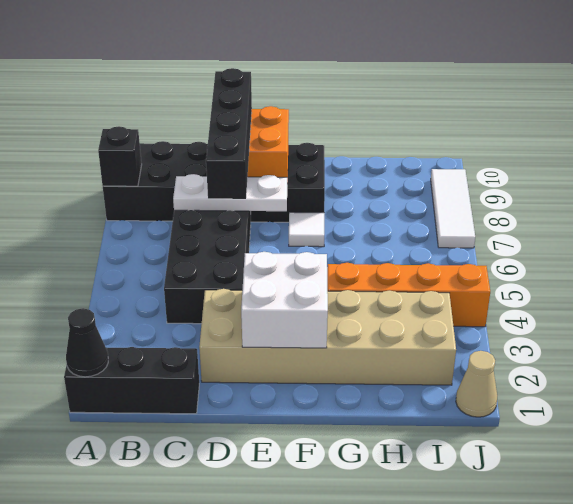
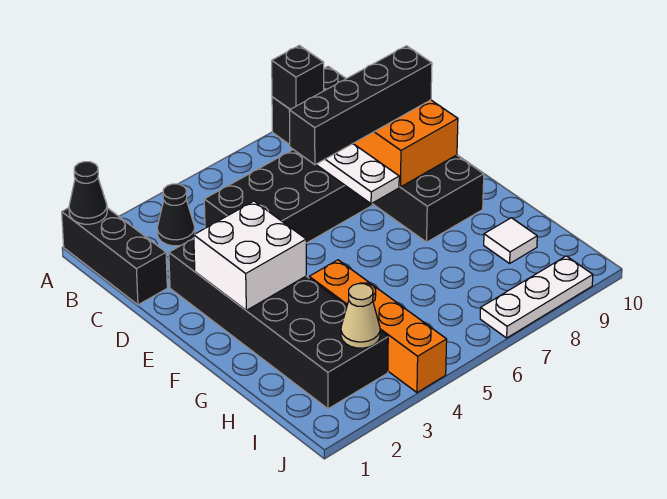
none -> black cone B3 level 1
tan brick D2:I3 level 1 -> black brick D2:I3 level 1
white tile F7 level 1 -> white tile H9 level 1
tan cone J1 level 1 -> tan cone I3 level 2
white tile J7:J9 level 1 -> white plate J7:J9 level 1

